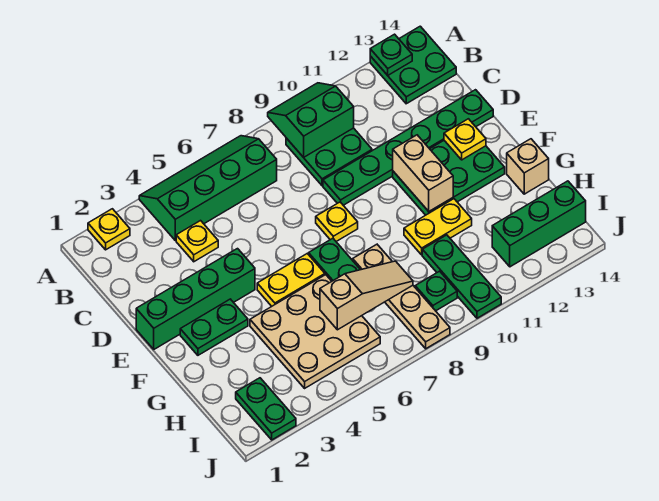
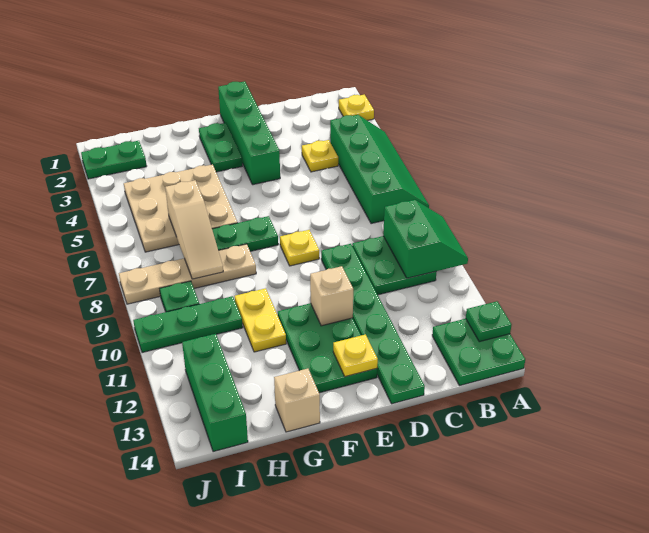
tan brick E11:F11 level 2 -> tan brick E11 level 2
yellow plate F5:F6 level 1 -> none

